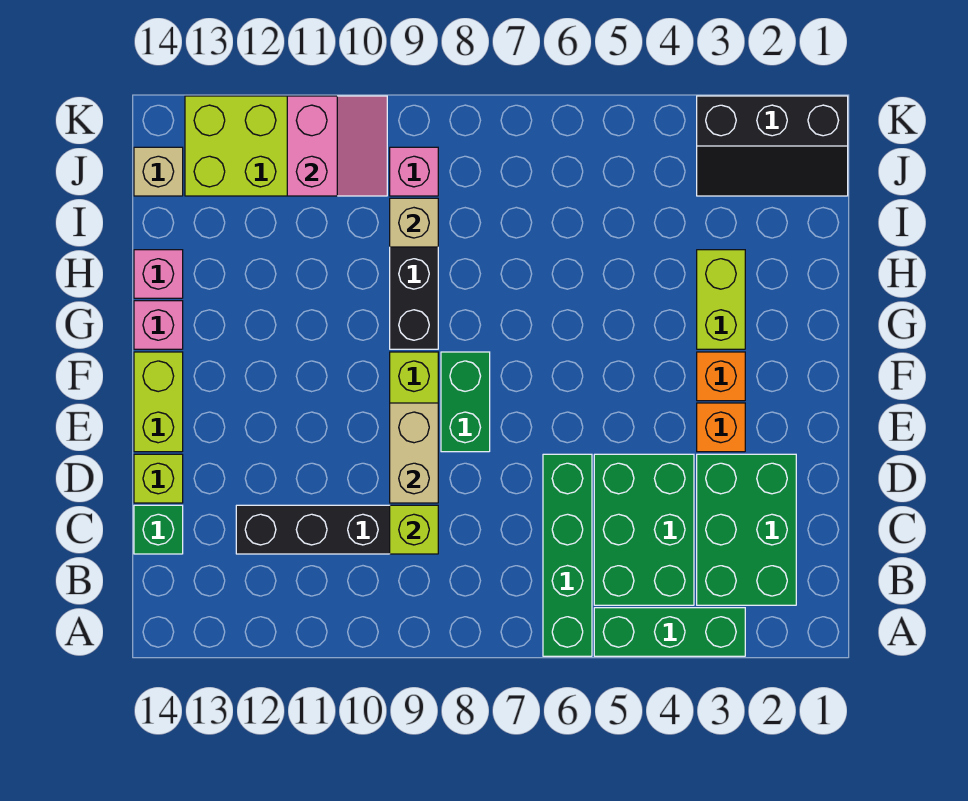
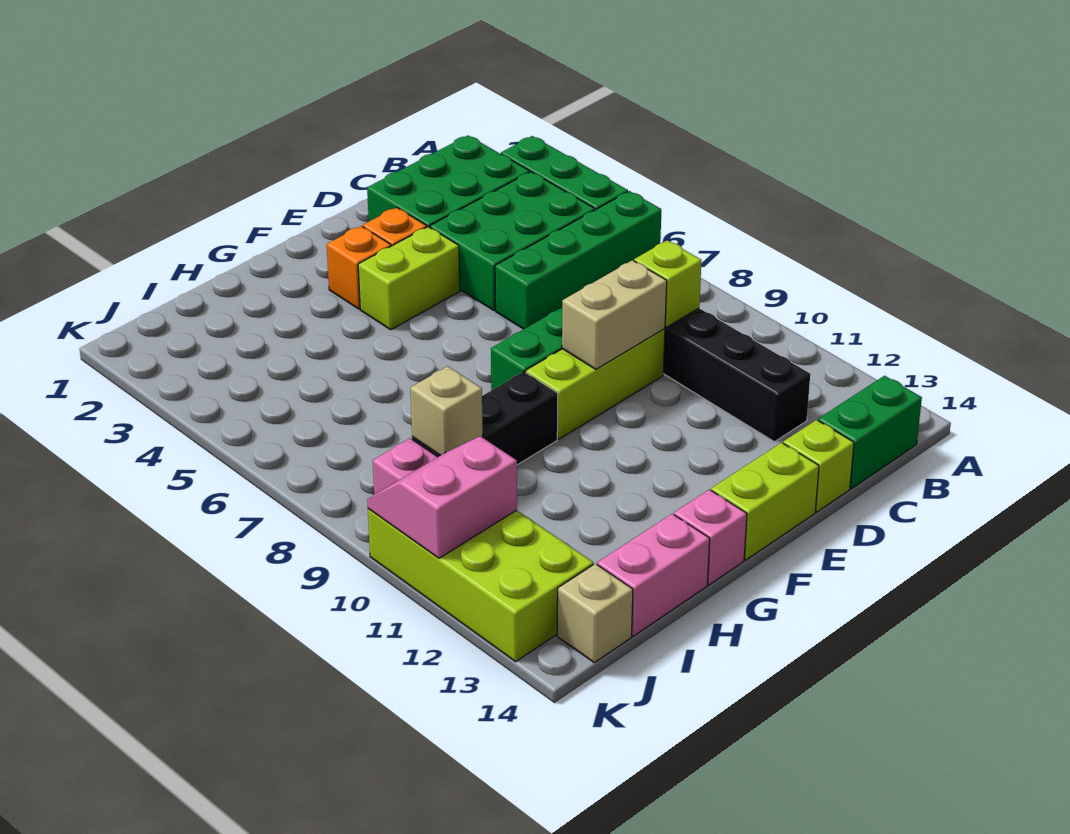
green brick C14 level 1 -> green brick B14:C14 level 1
lime brick G3:H3 level 1 -> lime brick E4:F4 level 1
pink brick H14 level 1 -> pink brick H14:I14 level 1
black slope J1:K3 level 1 top K -> none

